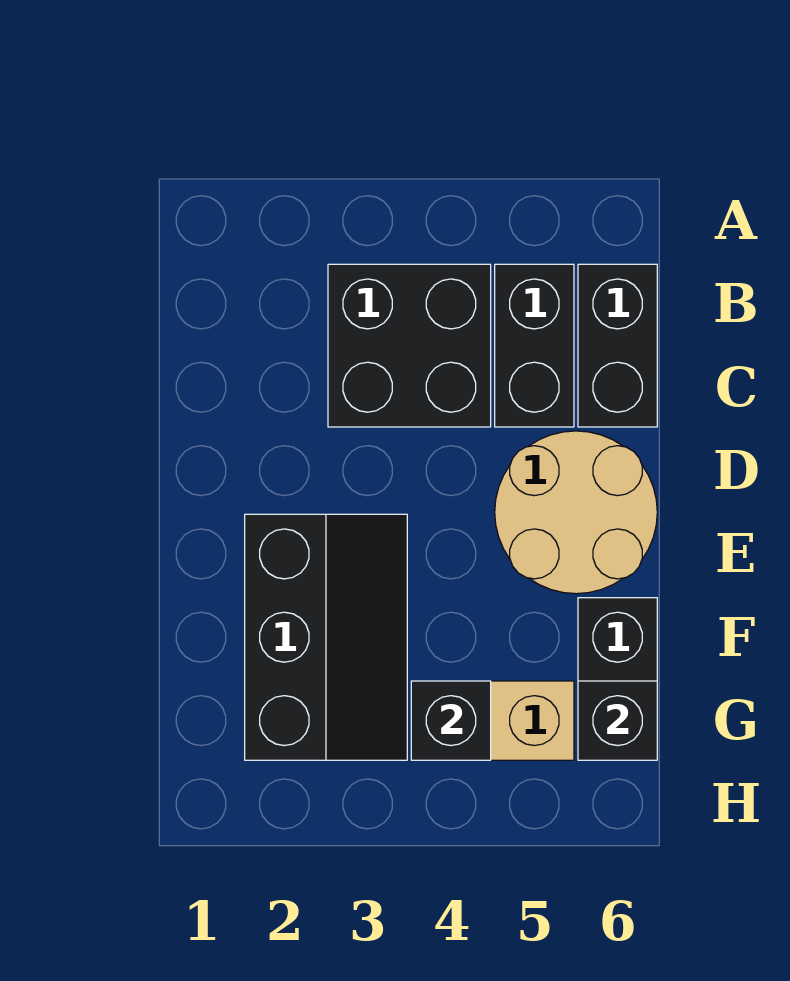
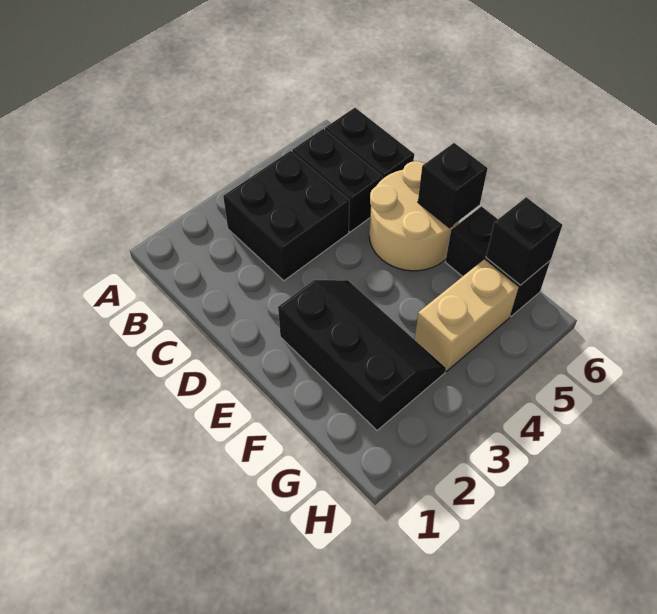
black brick G4 level 2 -> black brick E6 level 2

